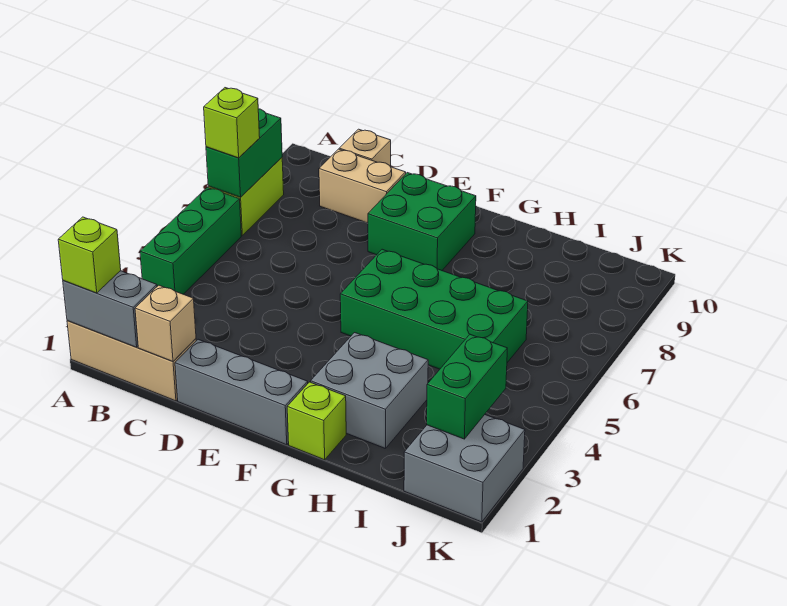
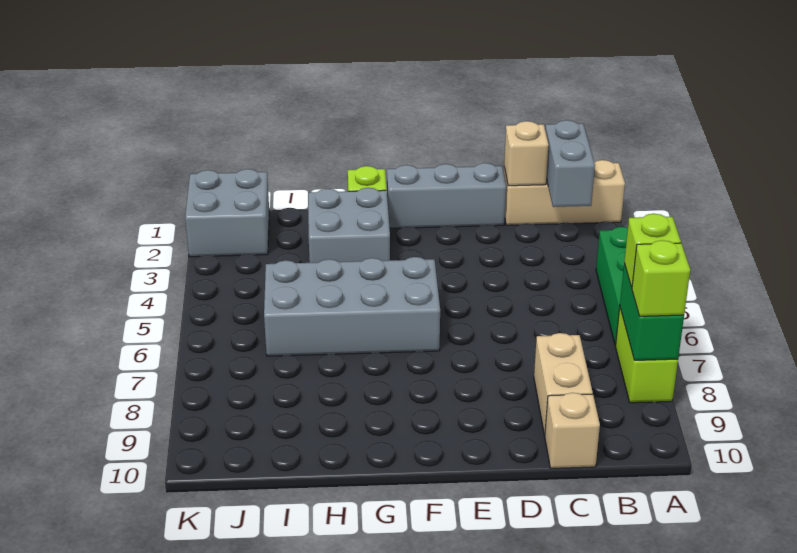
grey brick A1:B1 level 2 -> grey brick B1:B2 level 2
lime brick A1 level 3 -> lime brick A8 level 3
tan brick C9:D9 level 1 -> tan brick C8:C9 level 1
green brick E8:F9 level 1 -> none
green brick F5:I6 level 1 -> grey brick F5:I6 level 1
green brick J2:J3 level 2 -> none

